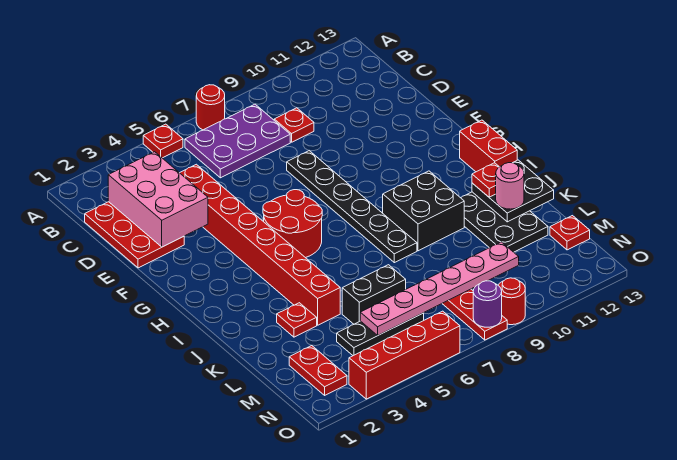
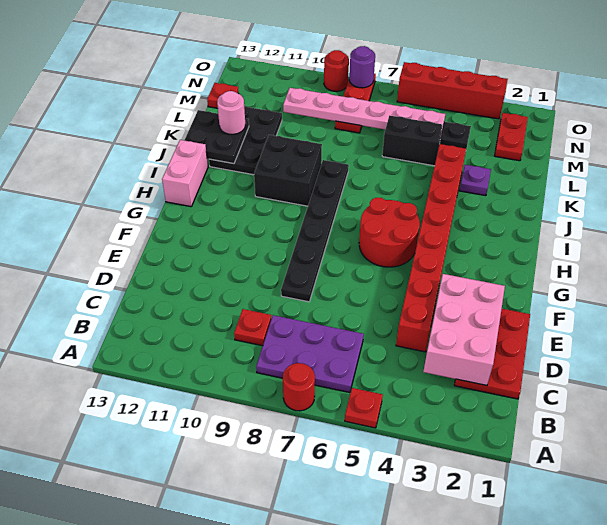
red brick H13:I13 level 1 -> pink brick H13:I13 level 1
red plate J12 level 3 -> none
red plate K3 level 1 -> purple plate K3 level 1

